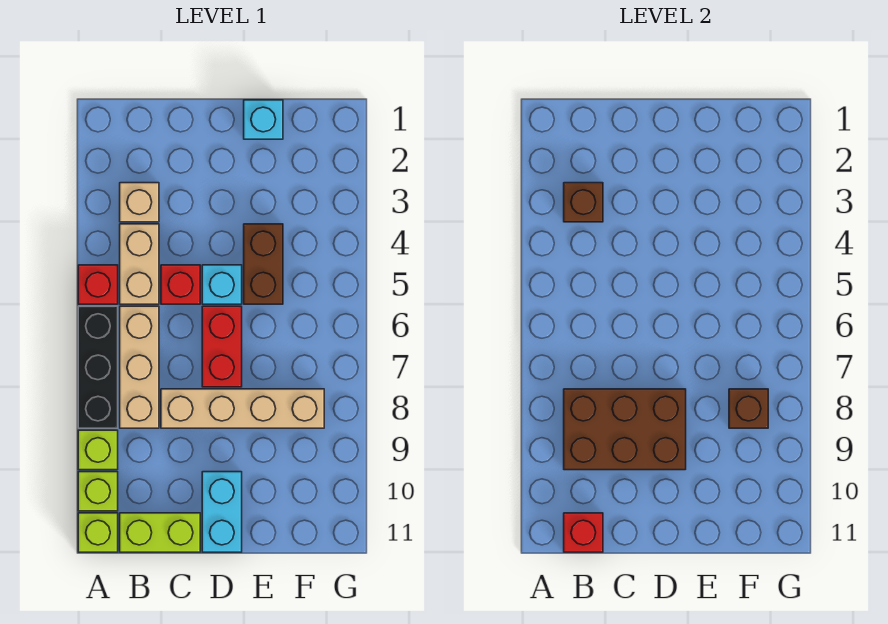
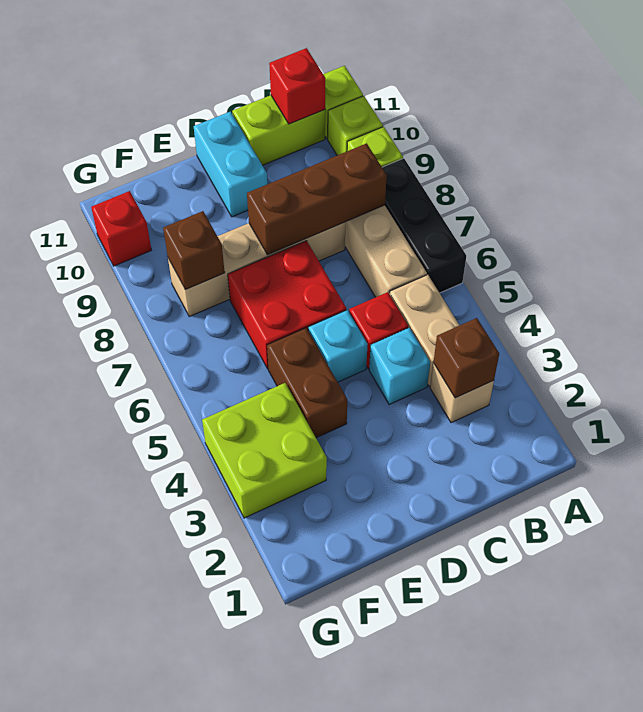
red brick A5 level 1 -> red brick G10 level 1
brown brick B8:D9 level 2 -> brown brick B8:D8 level 2
red brick D6:D7 level 1 -> red brick D6:E7 level 1
cyan brick E1 level 1 -> cyan brick C4 level 1
none -> lime brick F3:G4 level 1

